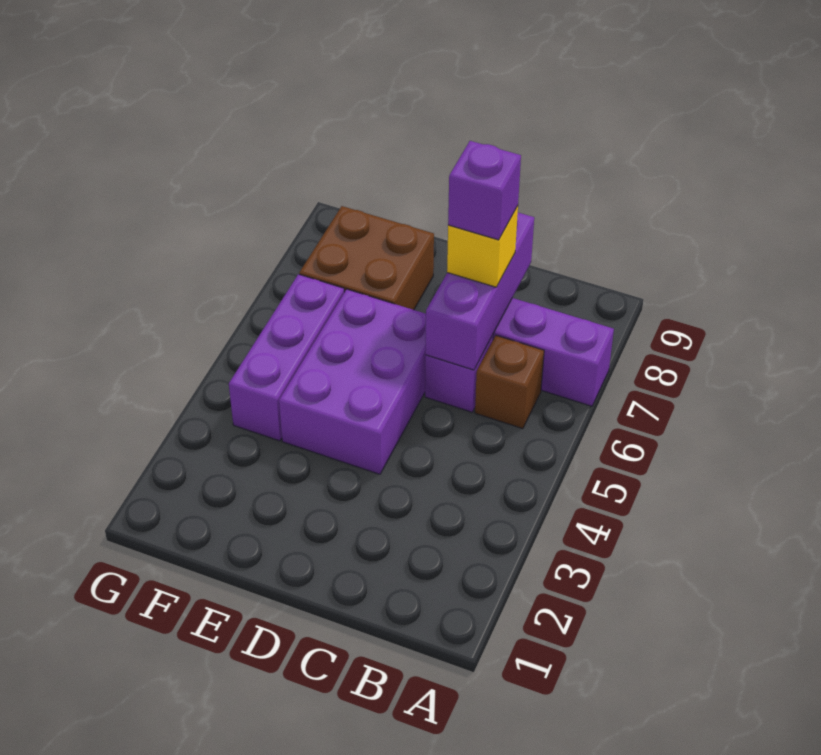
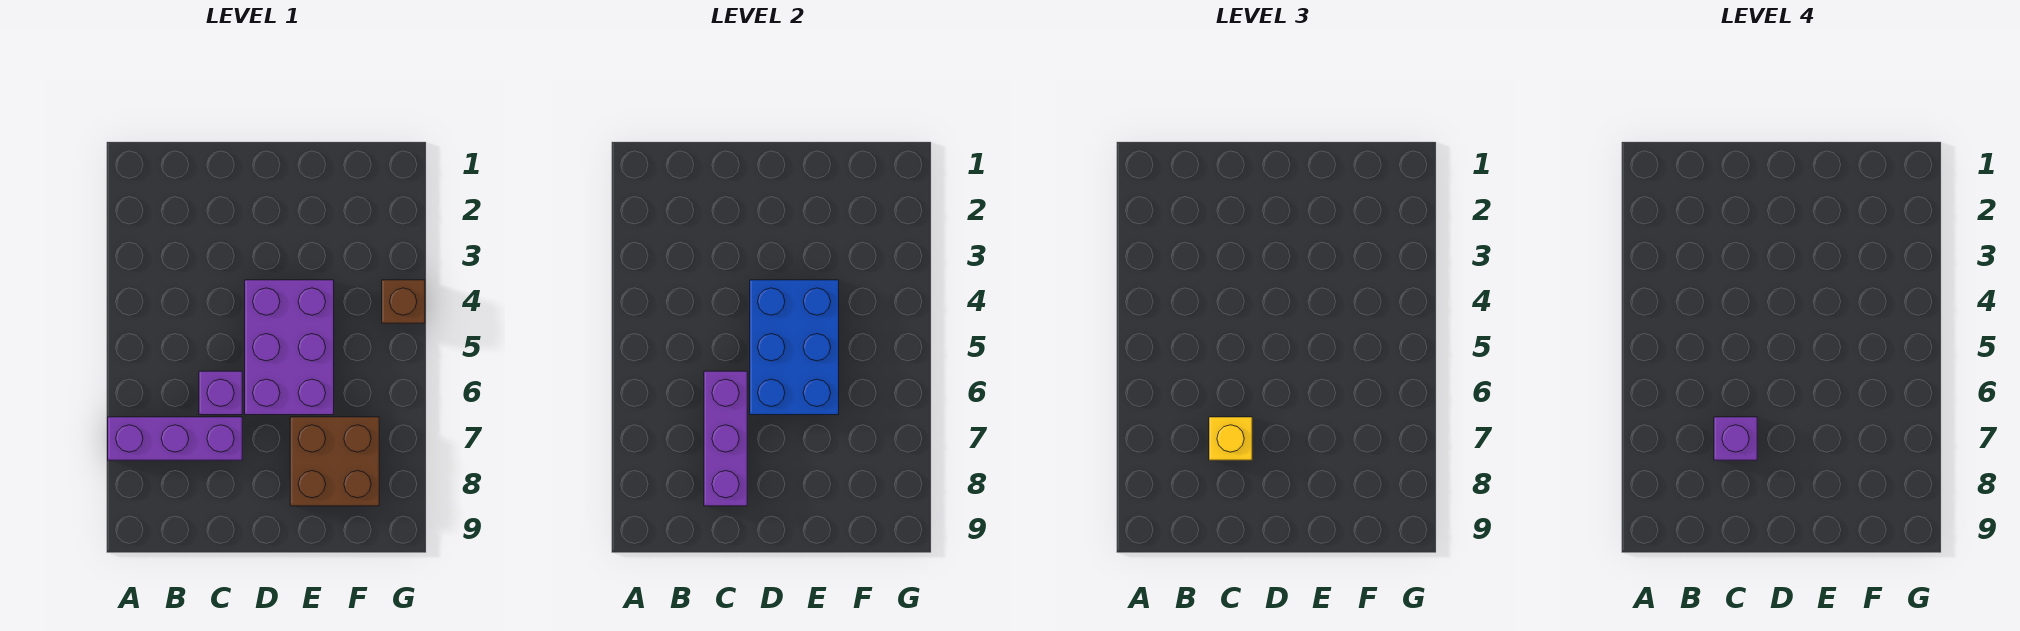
brown brick B6 level 1 -> brown brick G4 level 1
none -> blue brick D4:E6 level 2
purple brick F4:F6 level 1 -> none

